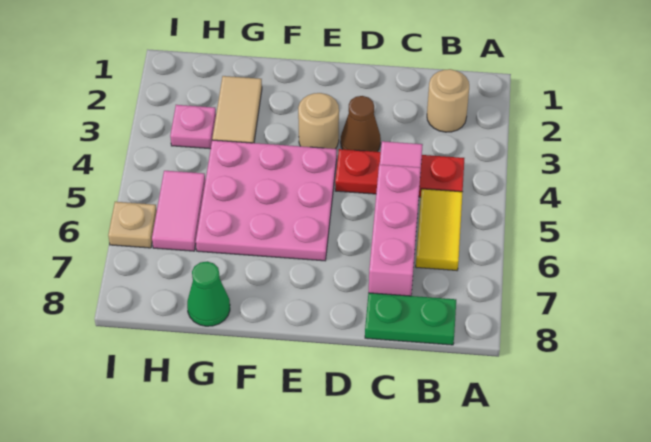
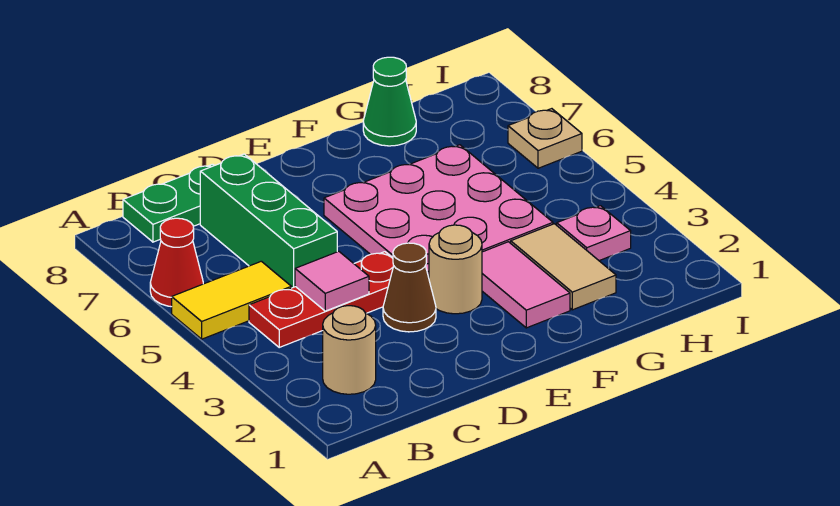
none -> red cone A6 level 1
yellow tile B5:B6 level 1 -> yellow tile A5:B5 level 1
pink brick C5:C7 level 1 -> green brick C5:C7 level 1
pink tile H5:H6 level 1 -> pink tile F2:F3 level 1

